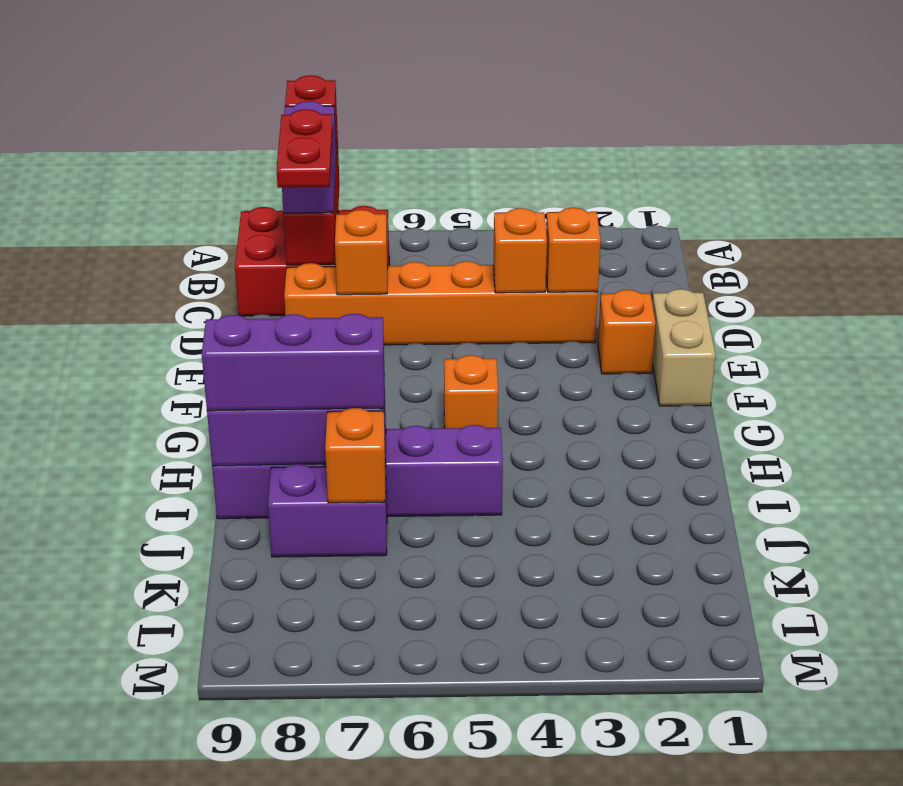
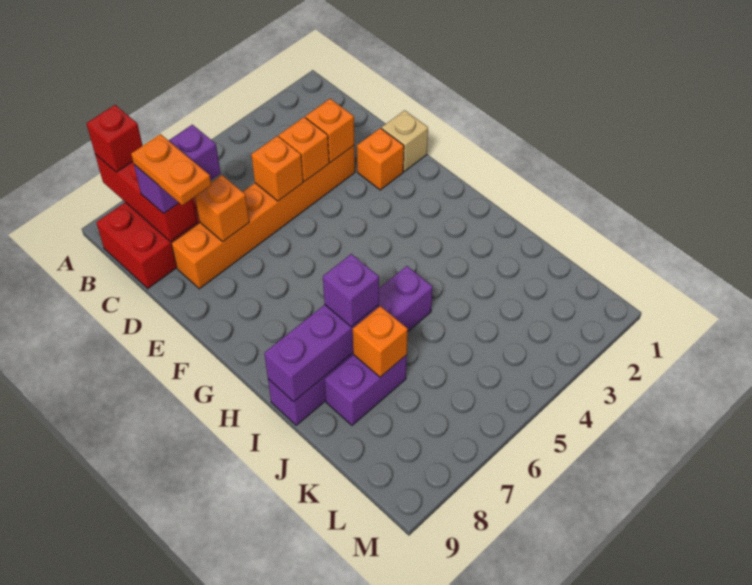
purple brick B8:C8 level 3 -> purple brick C7:C8 level 3
red plate C8:D8 level 4 -> orange plate C8:D8 level 4
tan brick E1:F1 level 1 -> tan brick E1 level 1
orange brick G5 level 1 -> orange brick D5 level 2
purple brick I7:I9 level 3 -> purple brick I7 level 3

